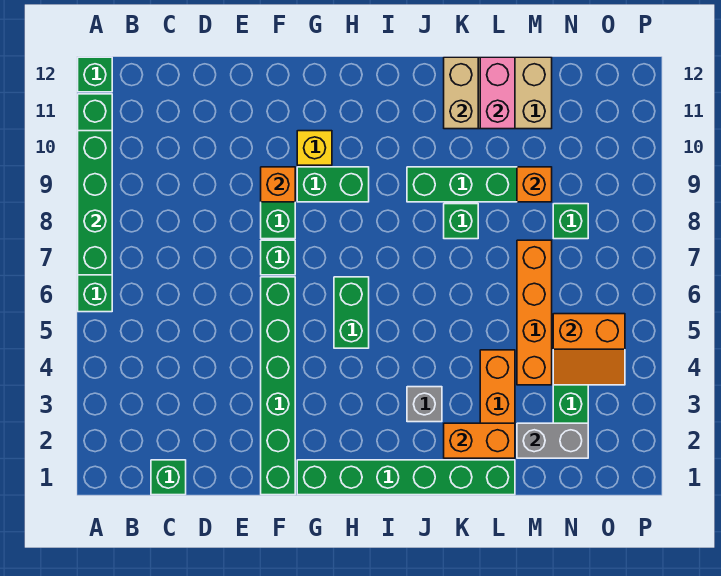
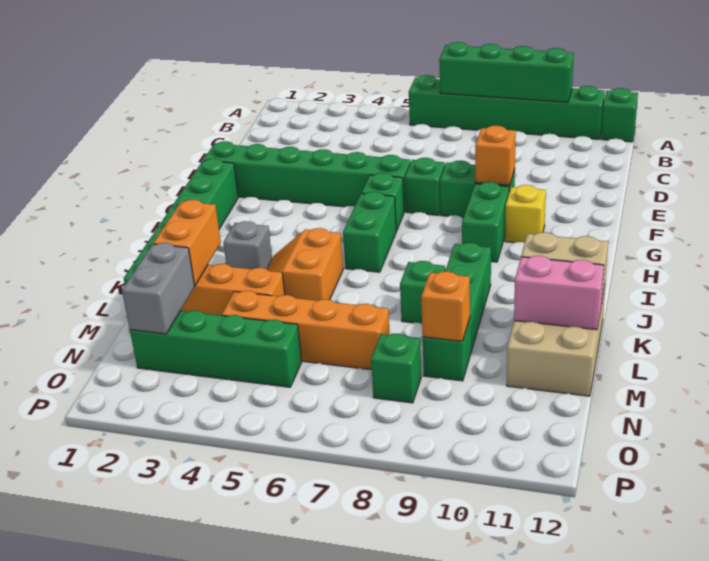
green brick C1 level 1 -> green brick G6 level 1
green brick H5:H6 level 1 -> green brick H6:I6 level 1
orange slope N4:O5 level 2 top 5 -> orange slope J4:K5 level 1 top 5

